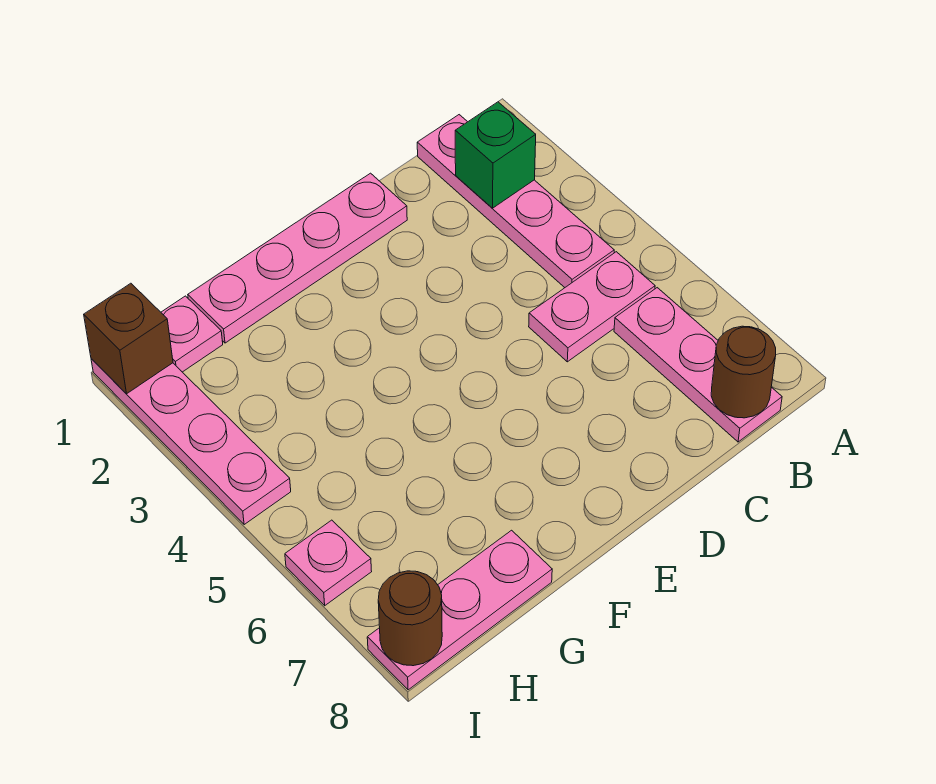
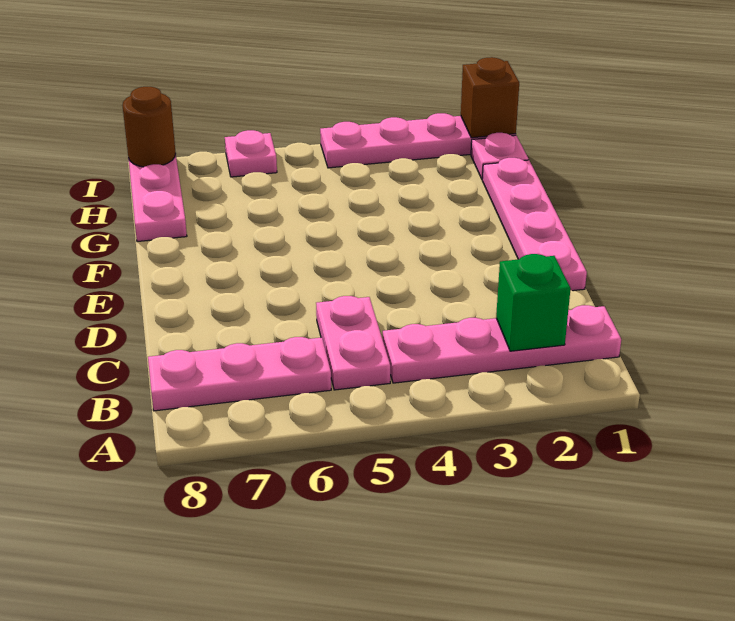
brown round brick B8 level 2 -> none

